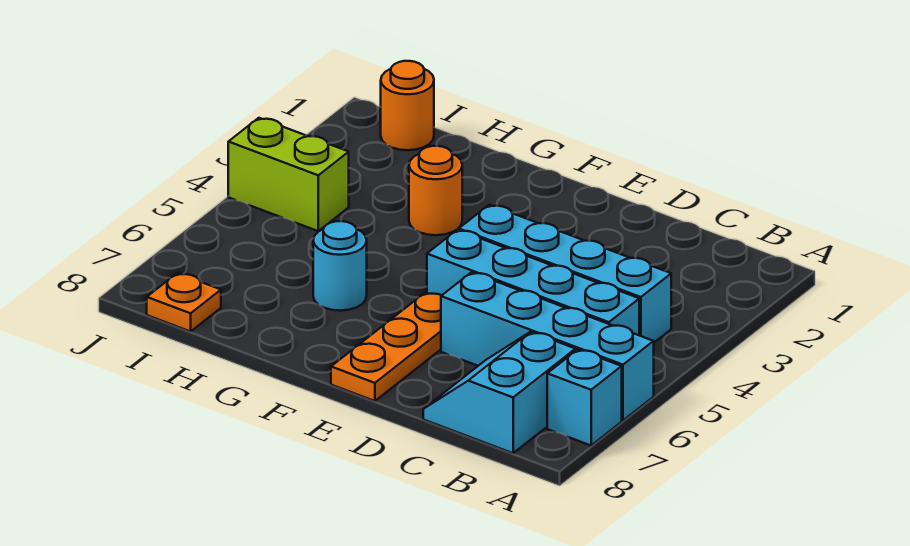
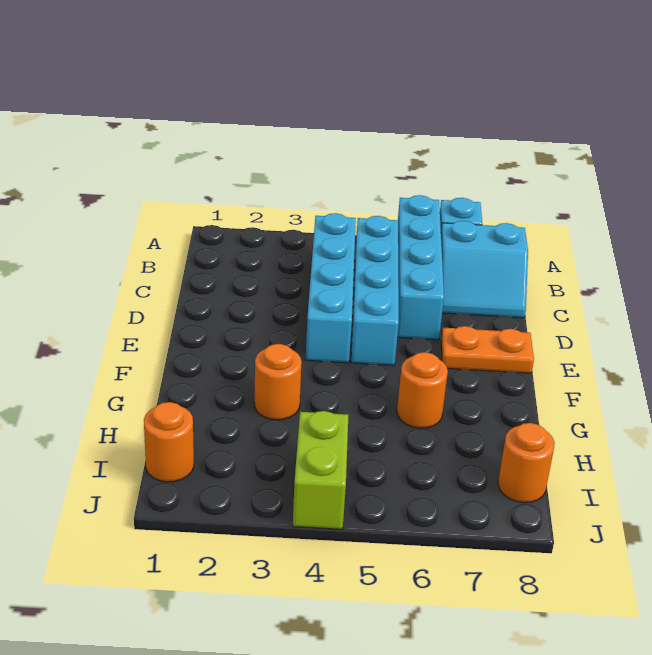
orange plate E6:E8 level 1 -> orange plate E7:E8 level 1
cyan round brick G6 level 1 -> orange round brick G6 level 1
orange plate I8 level 1 -> orange round brick I8 level 1

